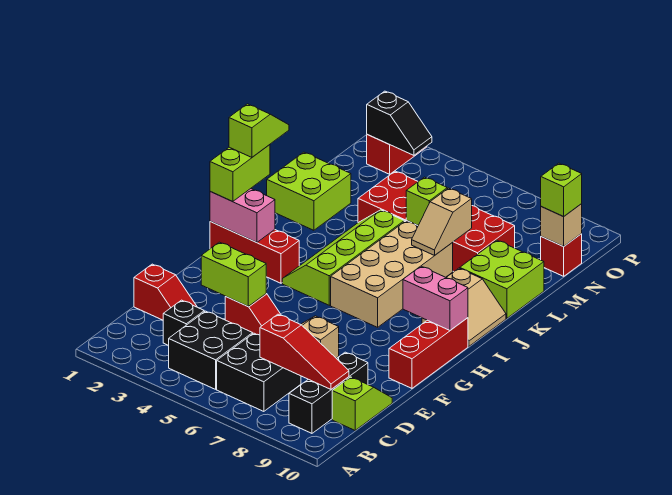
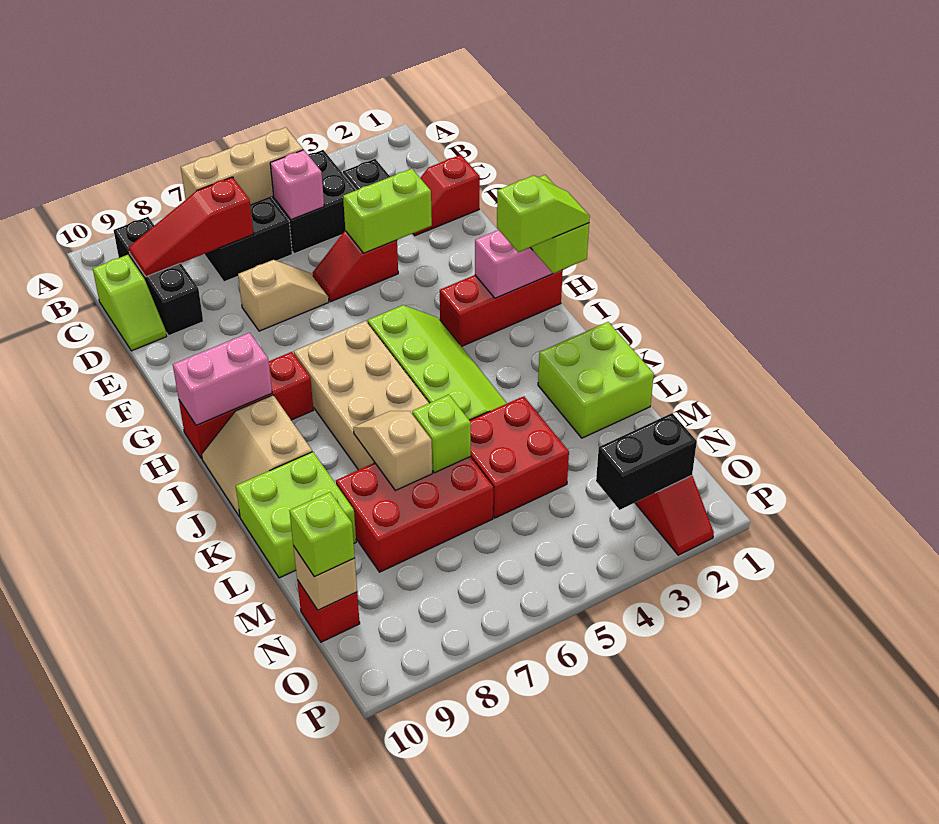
none -> tan brick B5:B7 level 2
none -> pink brick C5 level 2
red brick F10:H10 level 1 -> red brick H8:H10 level 1
lime slope I1:J1 level 4 top I -> lime slope I1:I2 level 4 top 2
black slope O2:O3 level 2 top 2 -> black brick O2:O3 level 2

